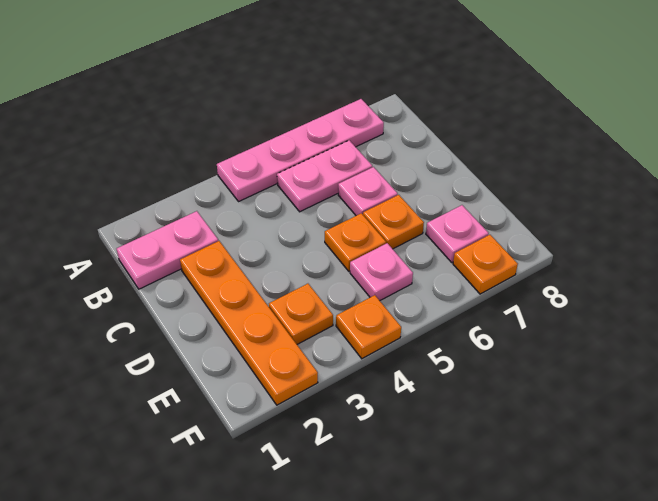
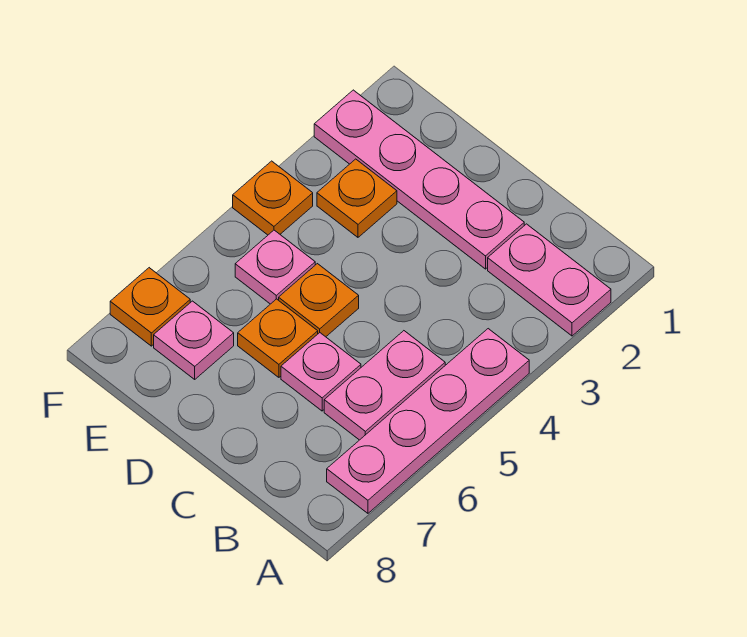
pink plate B1:B2 level 1 -> pink plate A2:B2 level 1
orange plate C2:F2 level 1 -> pink plate C2:F2 level 1

